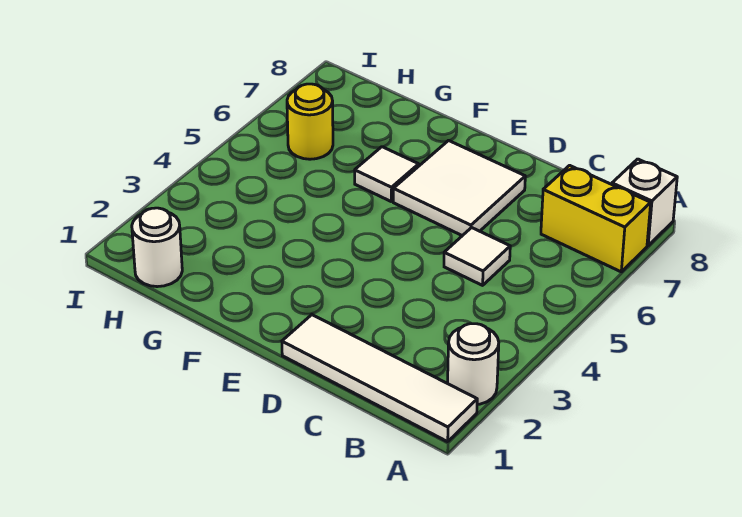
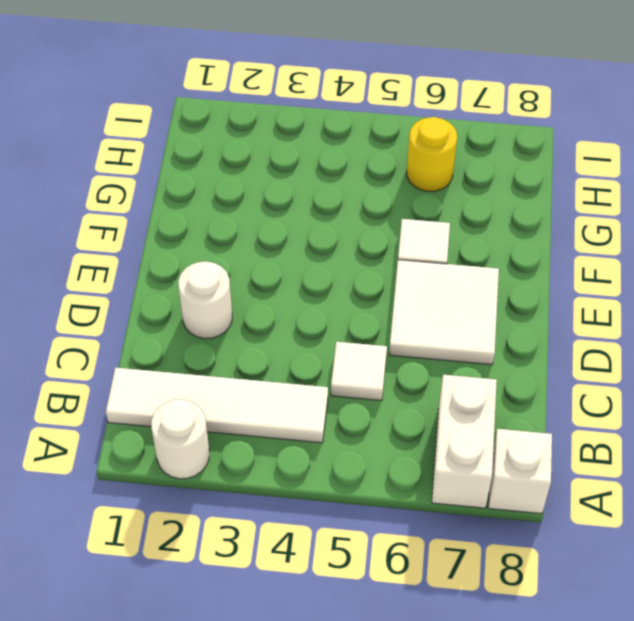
white tile A1:D1 level 1 -> white tile B1:B4 level 1
yellow brick A7:B7 level 1 -> white brick A7:B7 level 1
white round brick H1 level 1 -> white round brick D2 level 1

